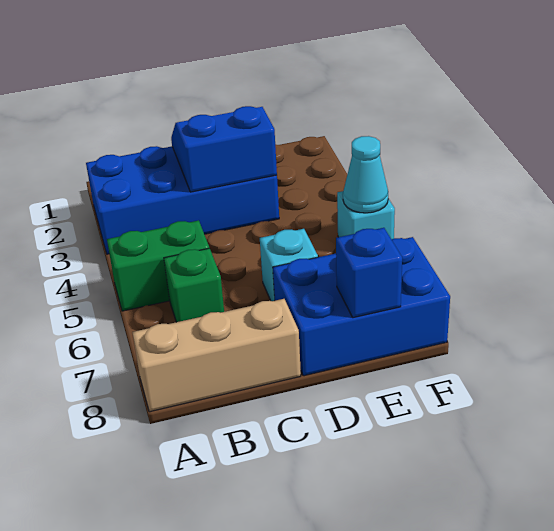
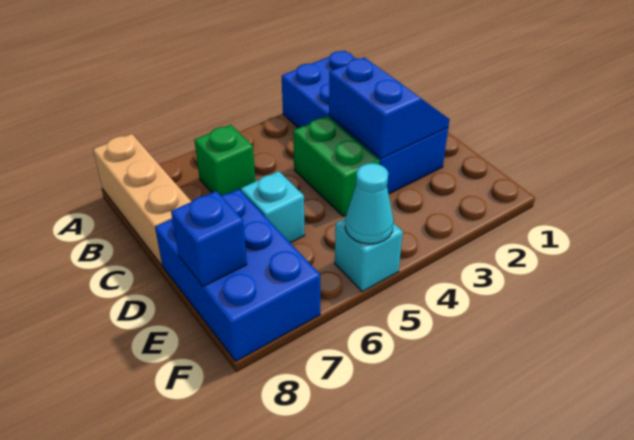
green brick A5:B5 level 1 -> green brick C4:D4 level 1

